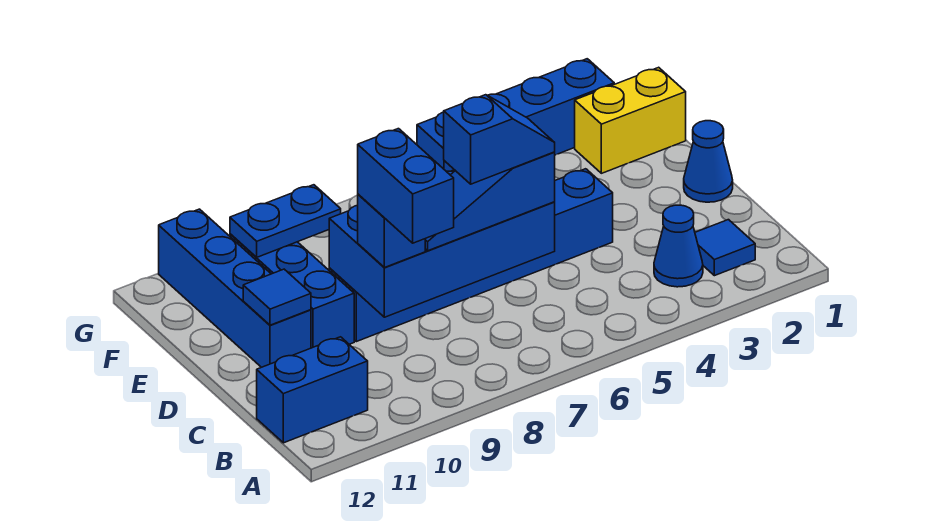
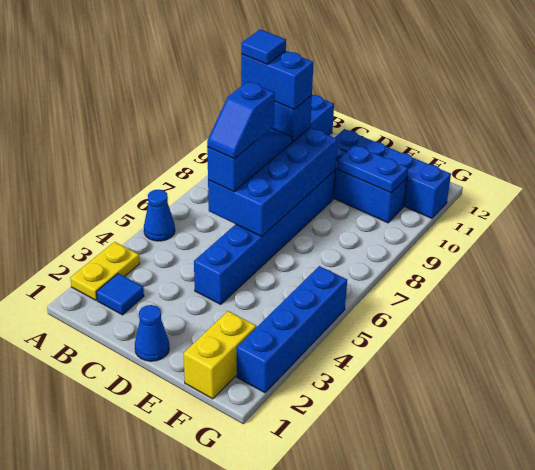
none -> yellow plate A2:A3 level 1
blue cone B3 level 1 -> blue cone A5 level 1
blue tile D11 level 2 -> blue tile B9 level 5
blue plate F9:F10 level 2 -> blue plate E10:F10 level 2

